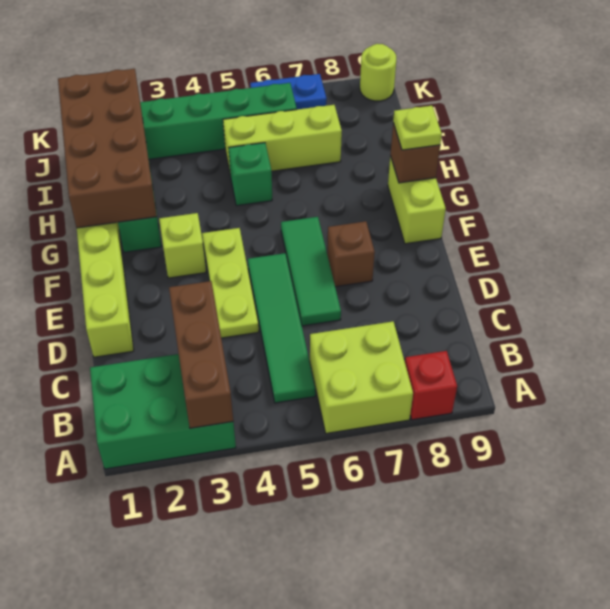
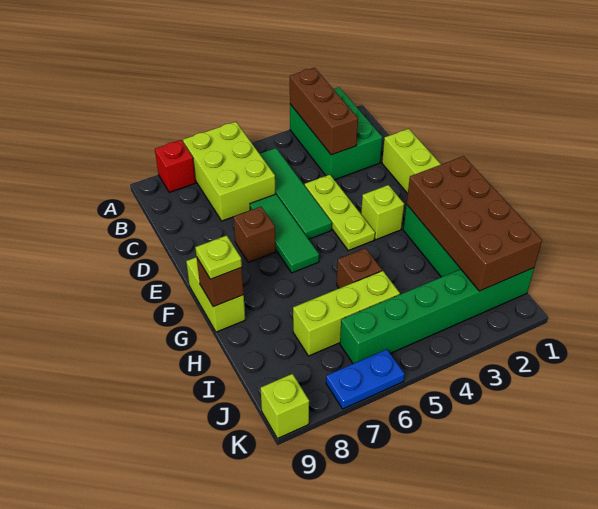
green brick A1:B3 level 1 -> green brick A2:C3 level 1
lime brick A6:B7 level 1 -> lime brick A6:C7 level 1
green brick H5 level 1 -> brown brick H5 level 1
lime round brick K9 level 1 -> lime brick K9 level 1

